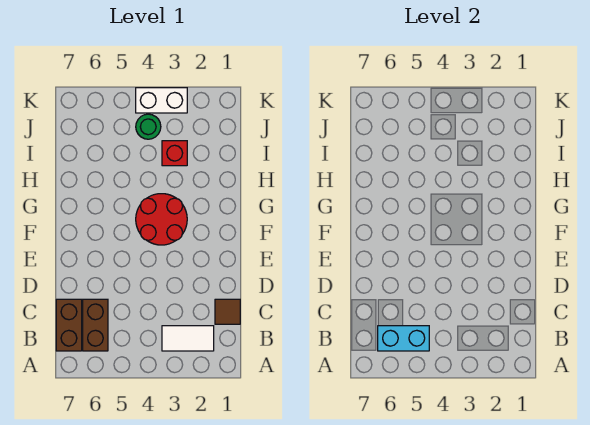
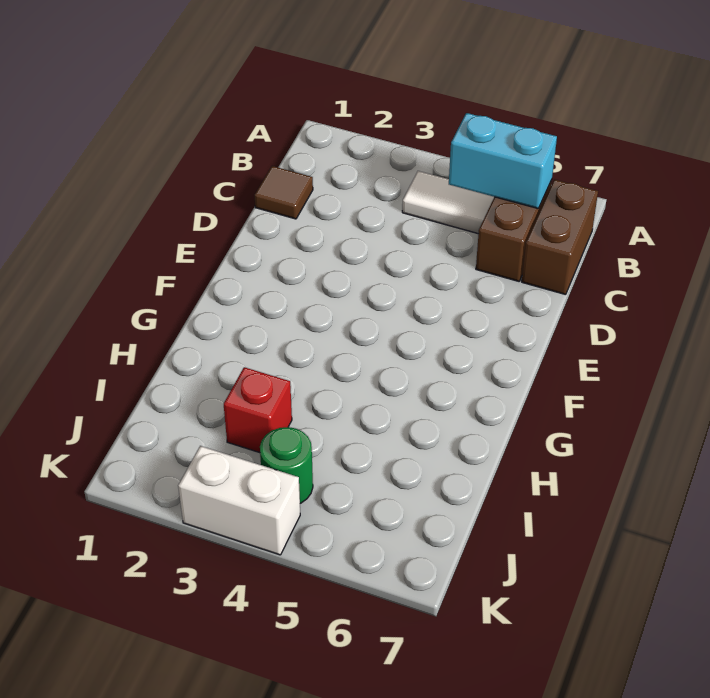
white tile B2:B3 level 1 -> white tile B4:B5 level 1
red round brick F3:G4 level 1 -> none

